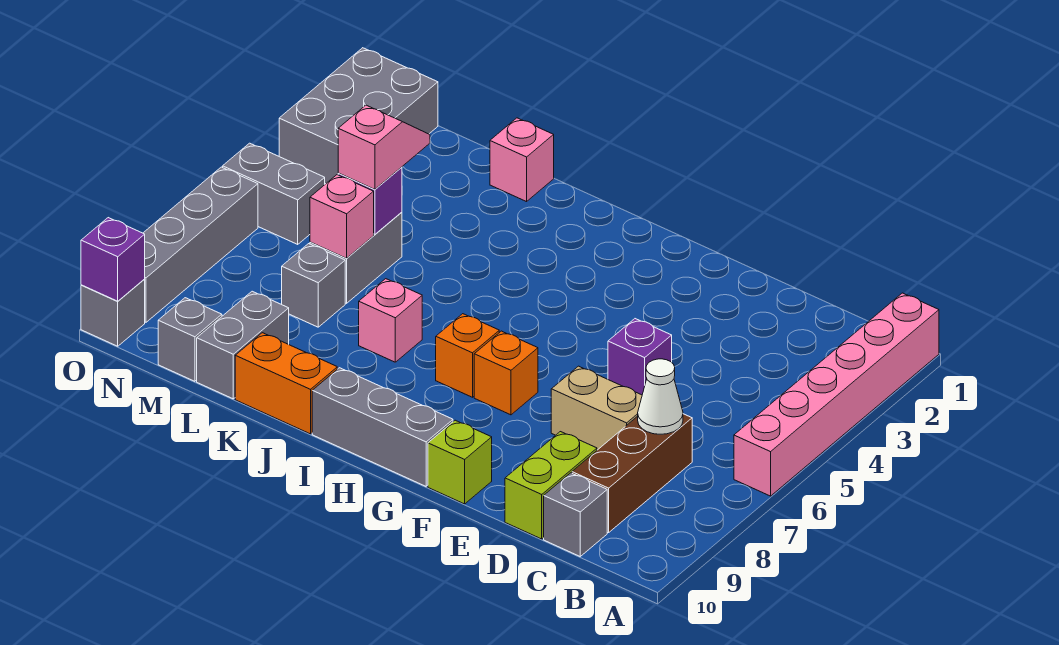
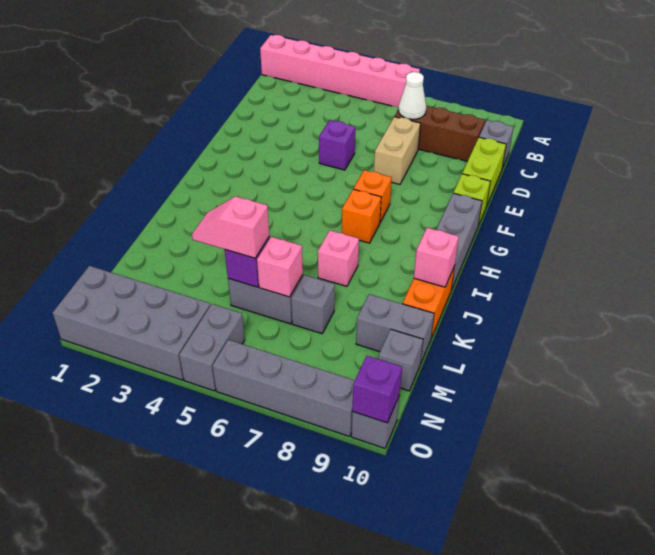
lime brick D9:D10 level 1 -> lime brick D10:E10 level 1
pink brick K1 level 1 -> pink brick J10 level 2
grey brick N1:O3 level 1 -> grey brick N1:O4 level 1

